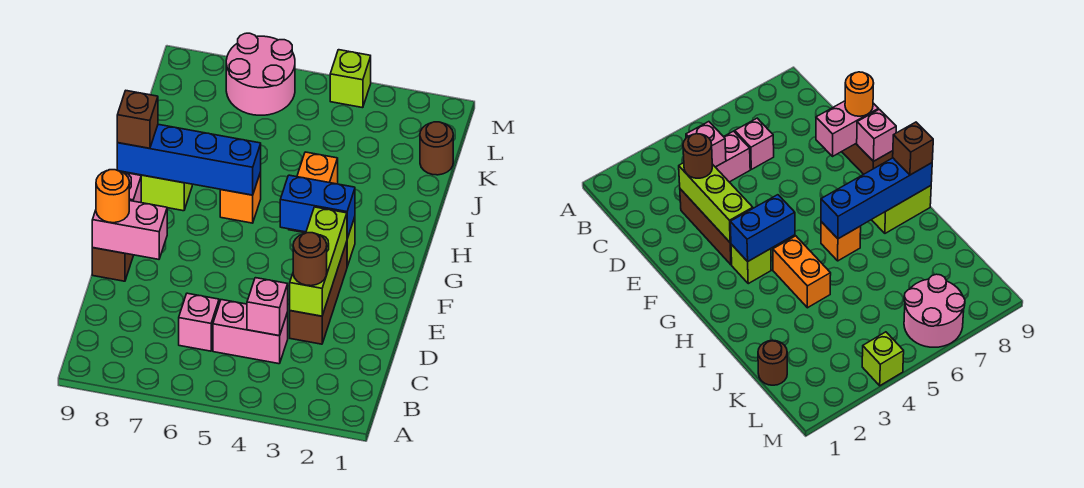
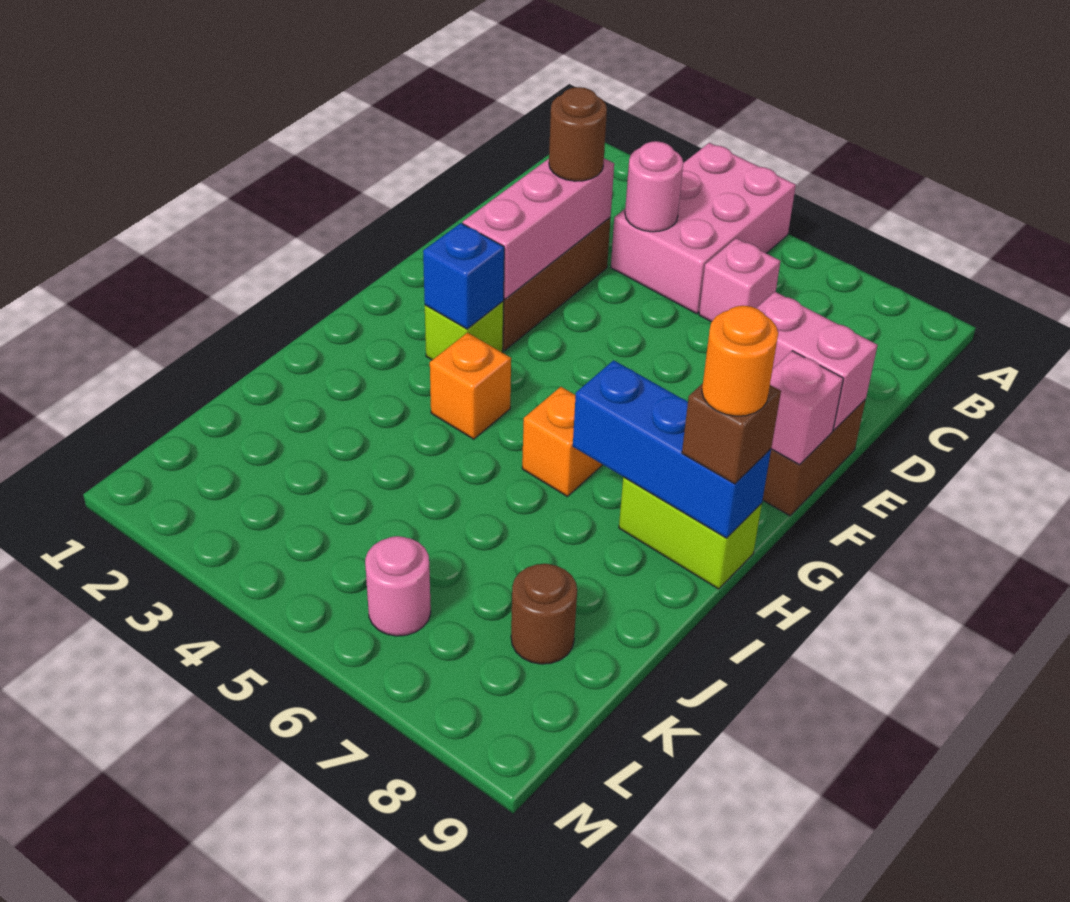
pink brick C4:C5 level 1 -> pink brick A4:C5 level 1
pink brick C4 level 2 -> pink round brick C4 level 2
lime brick D3:F3 level 2 -> pink brick D3:F3 level 2
orange round brick E9 level 3 -> orange round brick H9 level 4
blue brick G3:G4 level 2 -> blue brick G3 level 2
orange brick H4:I4 level 1 -> orange brick H4 level 1
blue brick H6:H9 level 2 -> blue brick H7:H9 level 2
brown round brick K1 level 1 -> brown round brick K8 level 1
pink round brick L6:M7 level 1 -> pink round brick L6 level 1
lime brick M4 level 1 -> none

